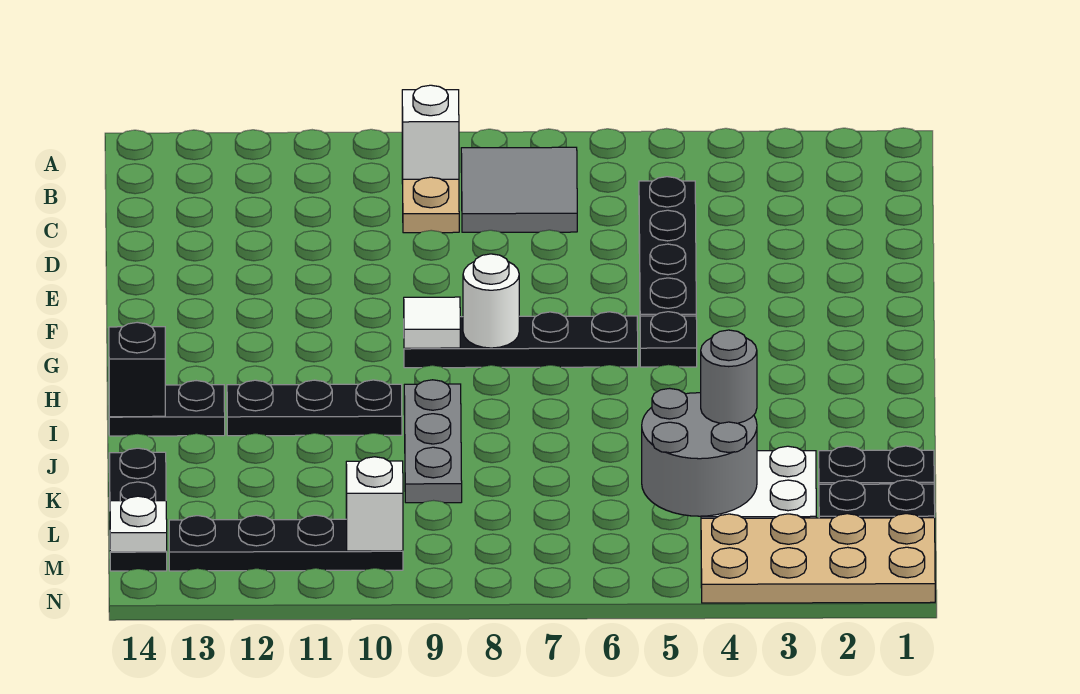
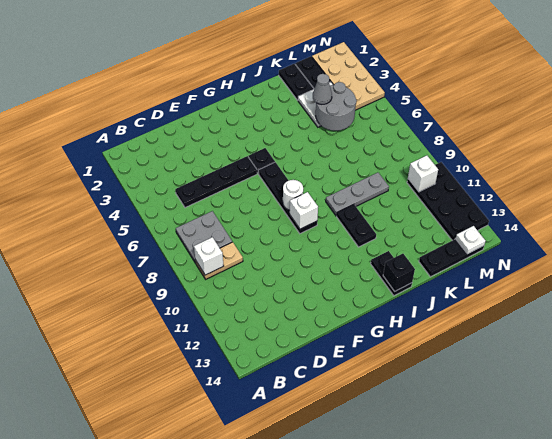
grey tile B7:C8 level 1 -> grey plate B7:C8 level 1
white tile G9 level 2 -> white brick G9 level 2
black plate I10:I12 level 1 -> black plate I10:I11 level 1
grey round brick K4 level 3 -> grey cone K4 level 3
black plate M10:M13 level 1 -> black plate M10:N13 level 1

